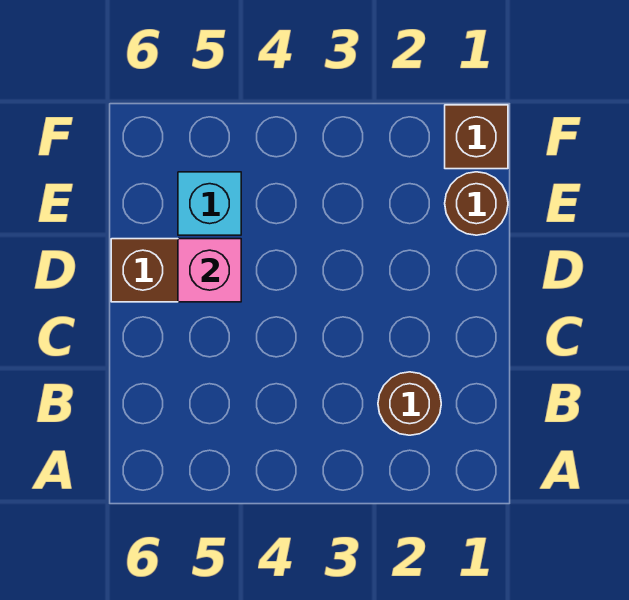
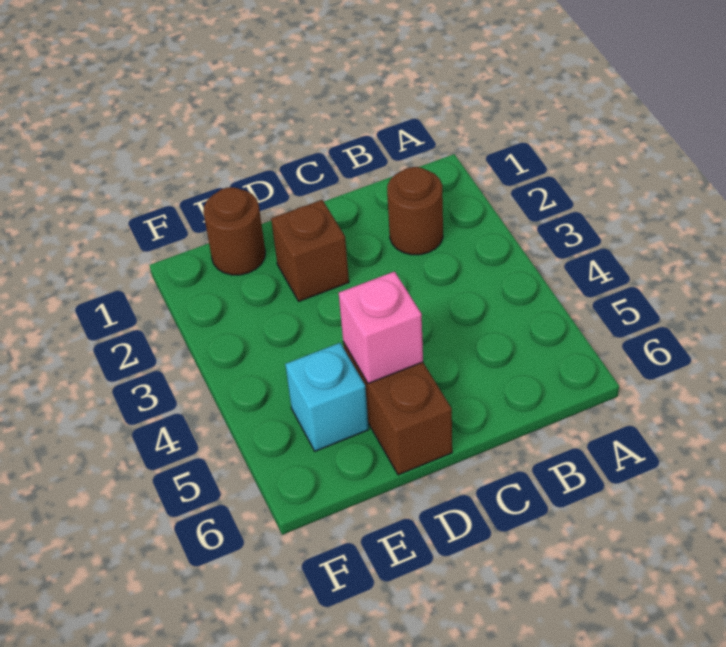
brown brick F1 level 1 -> brown brick D2 level 1

